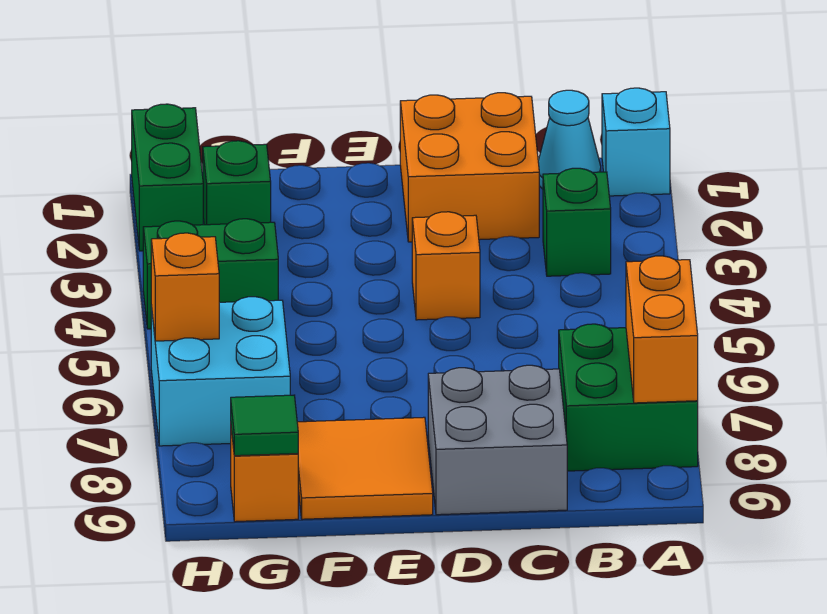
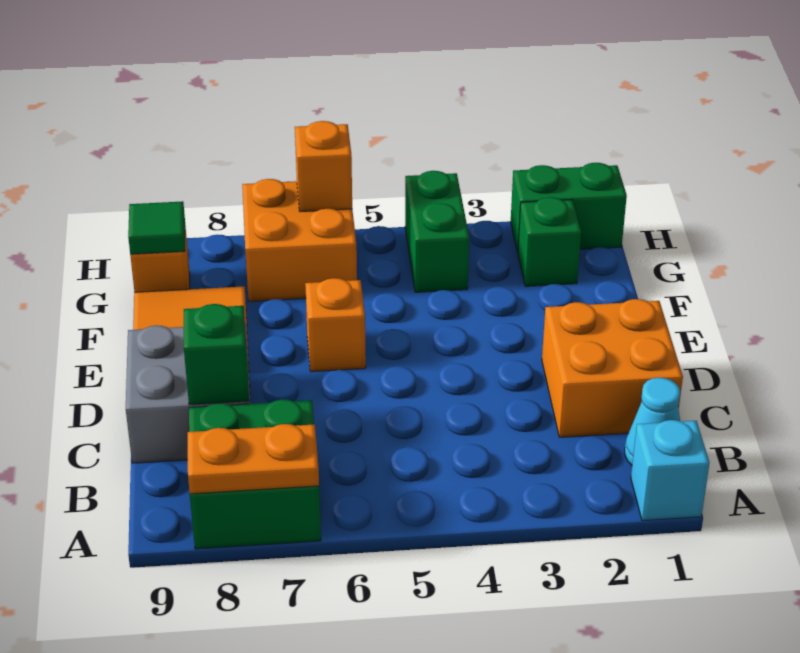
orange brick A7:A8 level 2 -> orange plate A7:A8 level 2
green brick B3 level 1 -> green brick C8 level 2
orange brick D4 level 1 -> orange brick E6 level 1
cyan brick G6:H7 level 1 -> orange brick G6:H7 level 1

